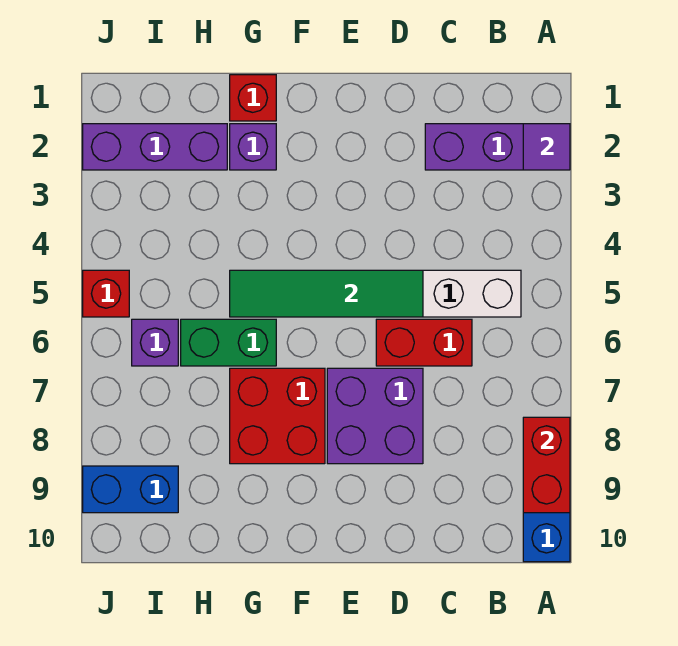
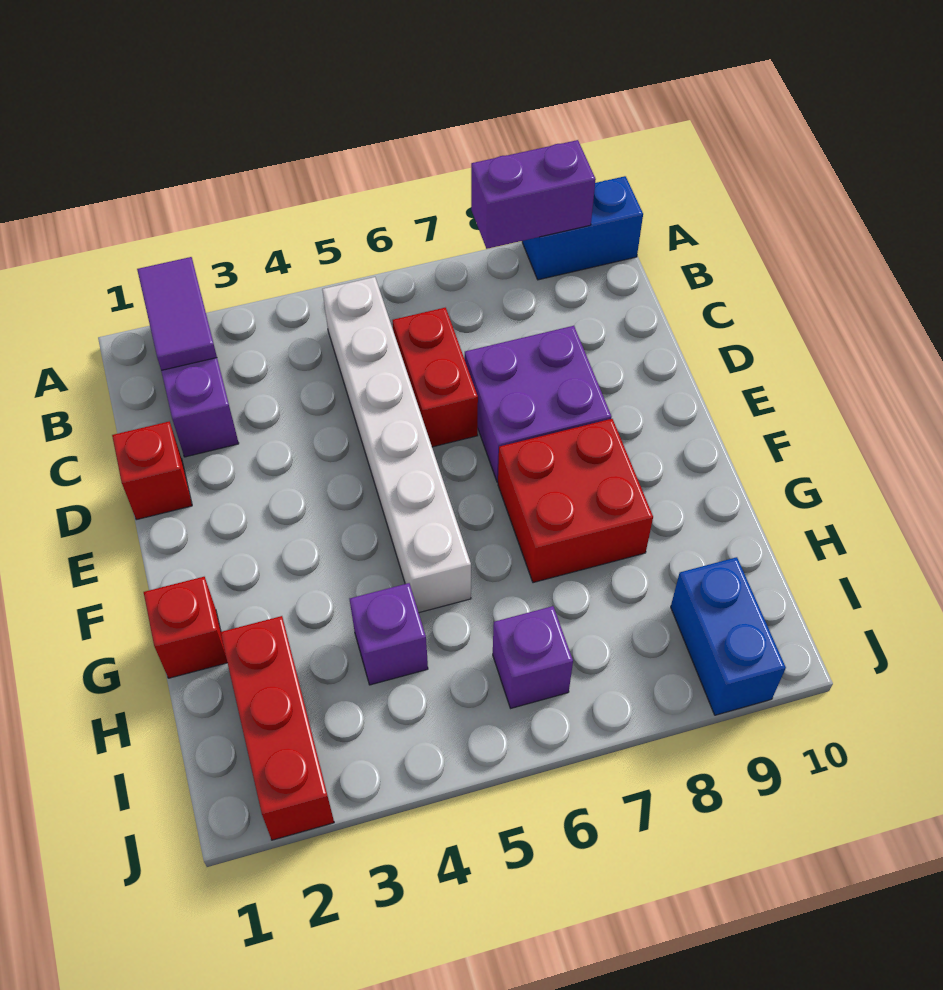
purple tile A2 level 2 -> purple tile A2:B2 level 2
red brick A8:A9 level 2 -> purple brick A8:A9 level 2
green tile D5:G5 level 2 -> none
purple brick G2 level 1 -> purple brick H4 level 1
green brick G6:H6 level 1 -> none
purple brick H2:J2 level 1 -> red brick H2:J2 level 1
red brick J5 level 1 -> red brick D1 level 1

